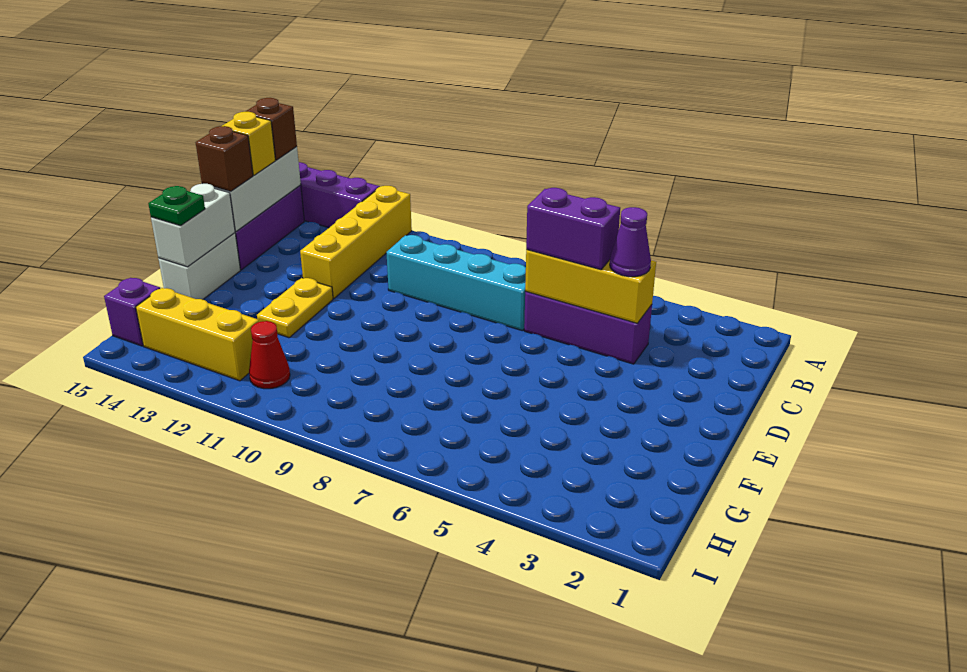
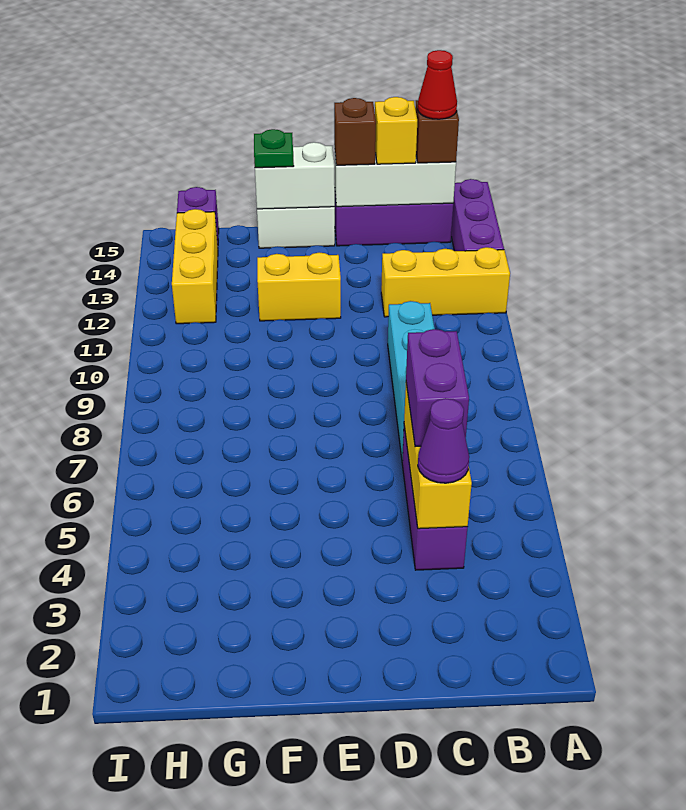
yellow brick A12:D12 level 1 -> yellow brick A12:C12 level 1
yellow plate E12:F12 level 1 -> yellow brick E12:F12 level 1
red cone H11 level 1 -> red cone B15 level 4

